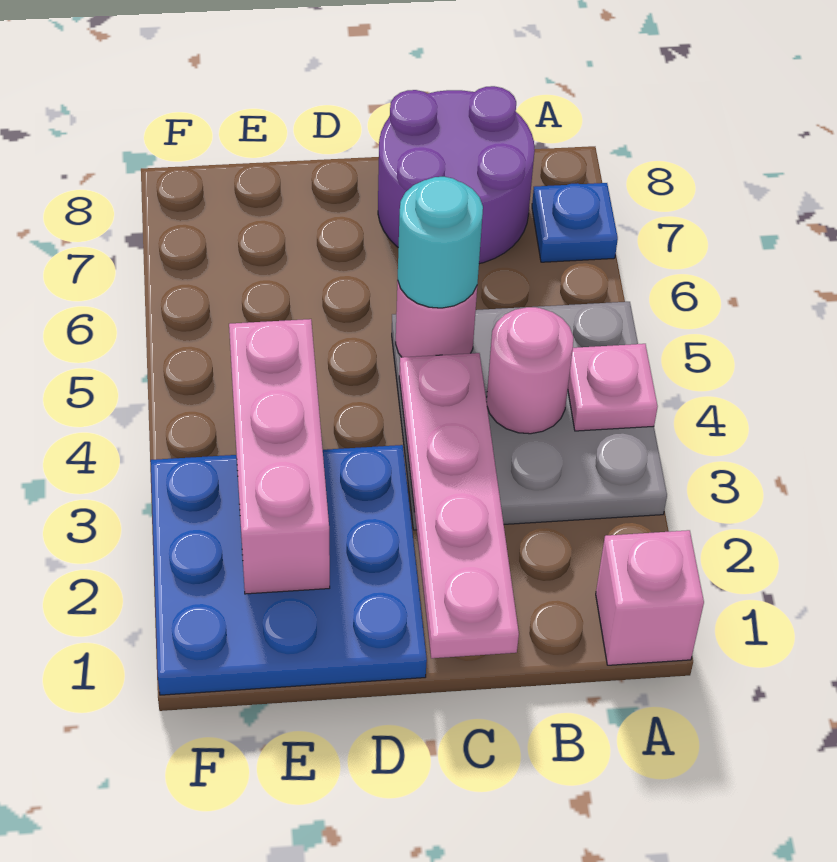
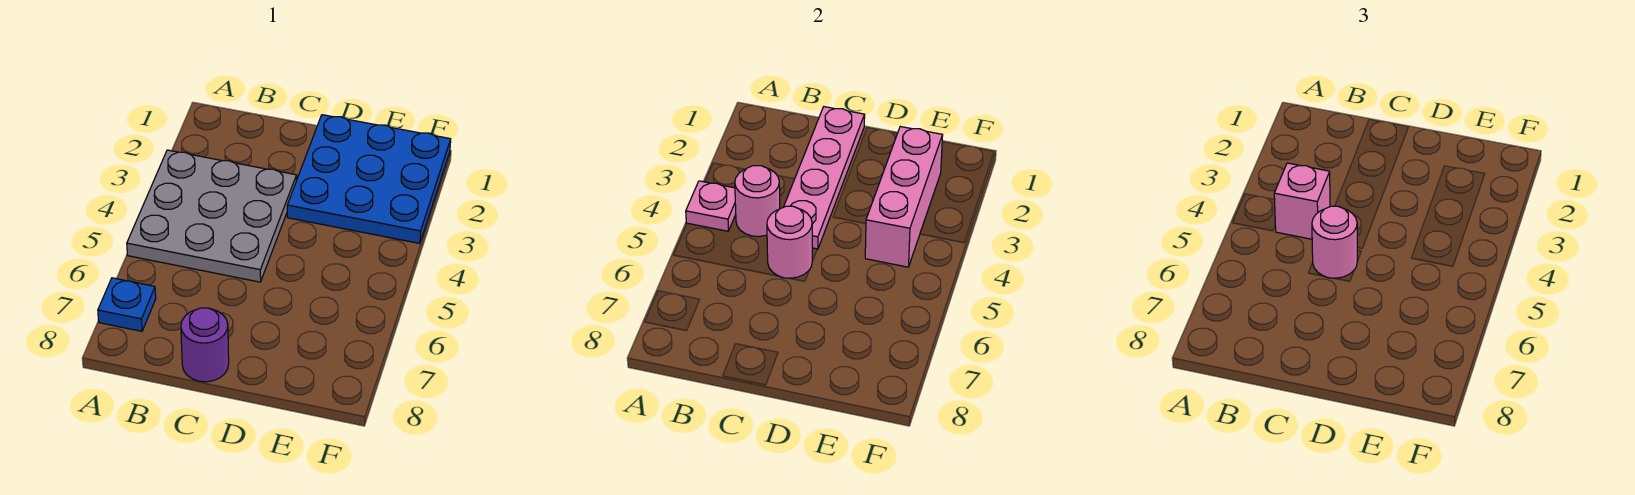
pink brick A1 level 1 -> pink brick B4 level 3
purple round brick B7:C8 level 1 -> purple round brick C8 level 1
cyan round brick C5 level 3 -> pink round brick C5 level 3

